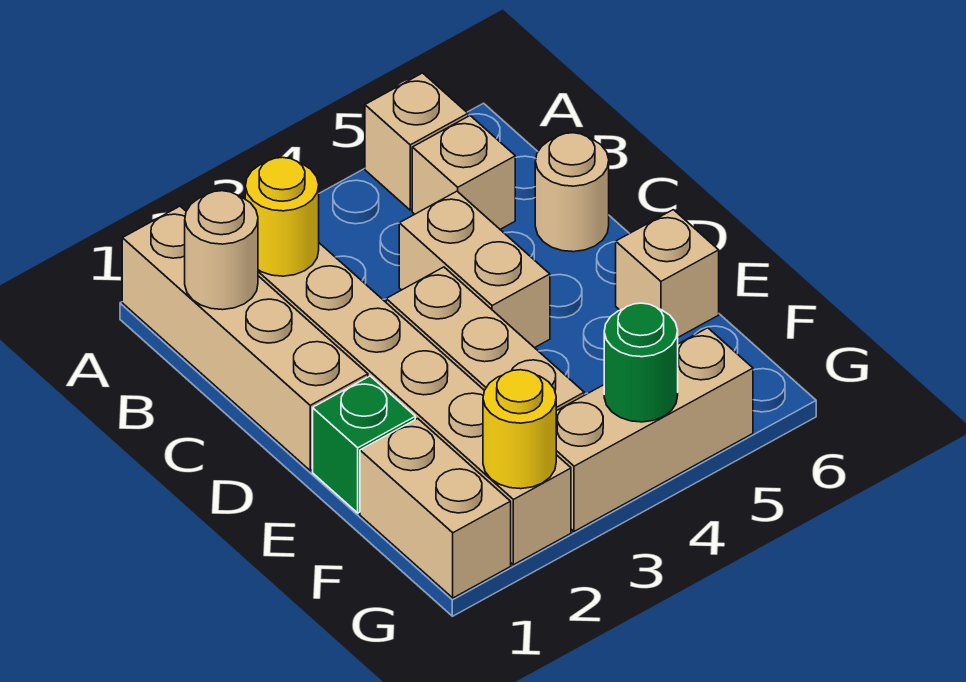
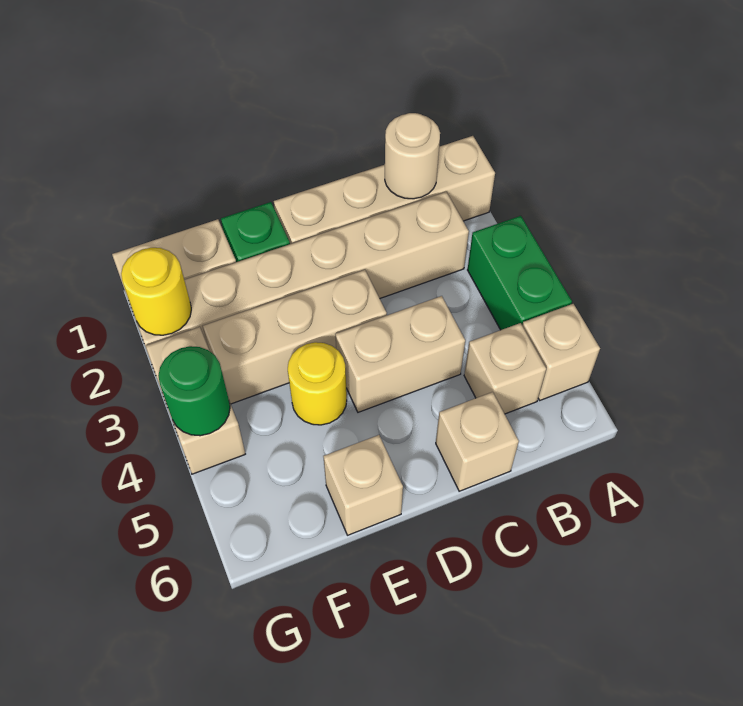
none -> green brick A3:A4 level 1
yellow round brick B2 level 2 -> yellow round brick E4 level 1
tan round brick C6 level 1 -> tan brick C6 level 1
tan brick G3:G5 level 1 -> tan brick G3:G4 level 1

